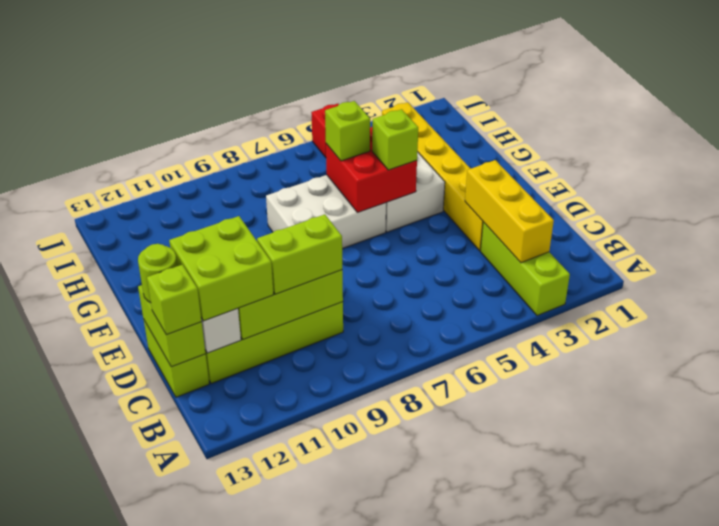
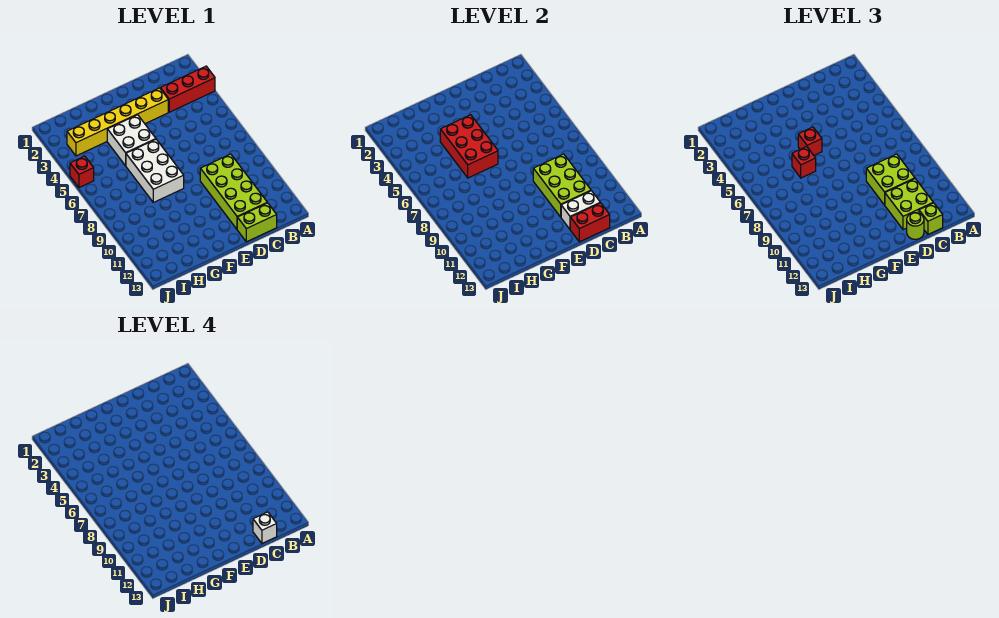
lime brick A3:C3 level 1 -> red brick A3:C3 level 1
yellow brick B3:D3 level 2 -> none
lime brick C9:C10 level 3 -> lime brick C9:D10 level 3
lime brick C13:D13 level 2 -> red brick C13:D13 level 2
none -> white brick C13 level 4
red brick F5:G6 level 2 -> red brick F4:G6 level 2
lime brick F5 level 3 -> red brick F5 level 3
lime brick G6 level 3 -> red brick G6 level 3

